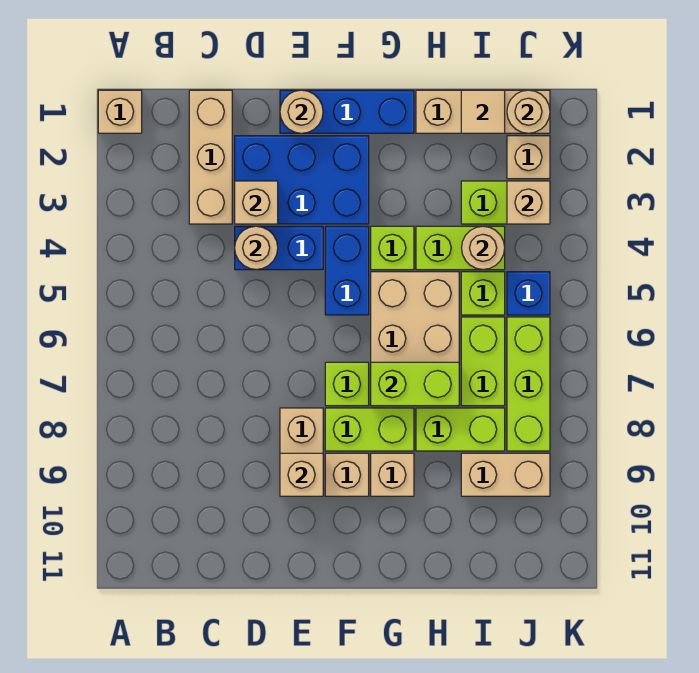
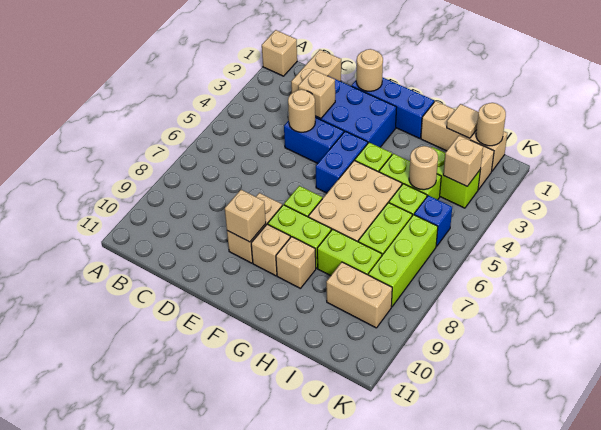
tan brick C1:C3 level 1 -> tan brick C1:C2 level 1
lime brick G7:H7 level 2 -> none

